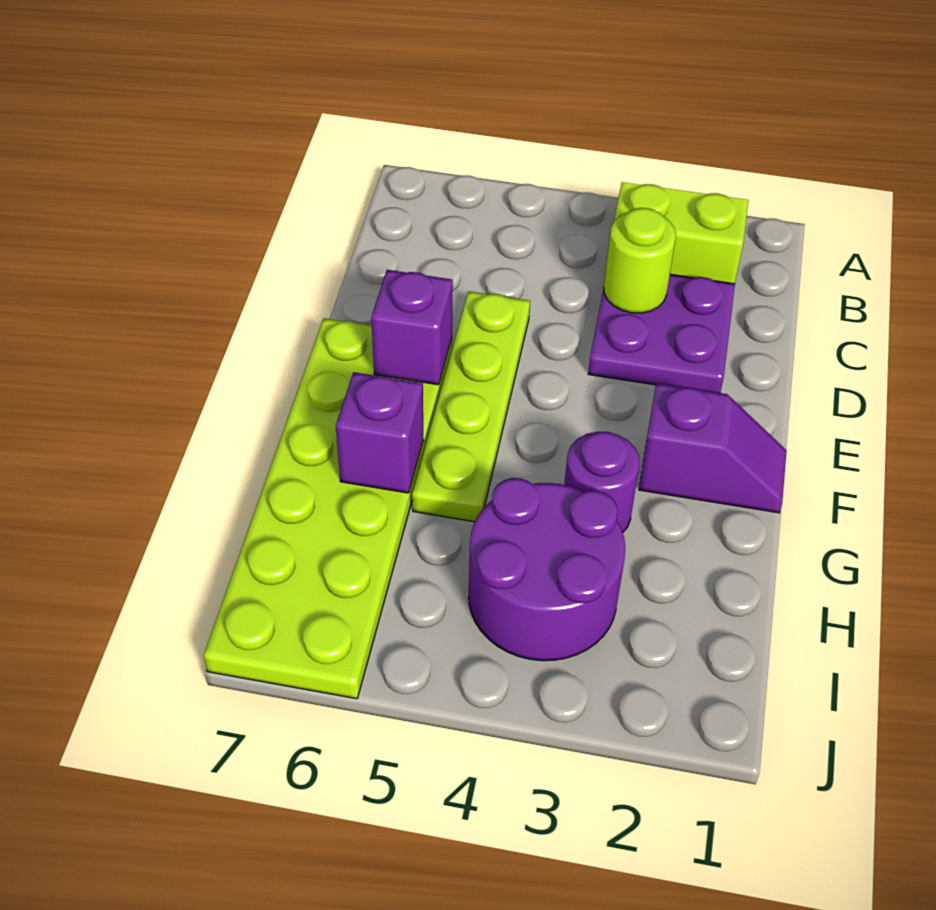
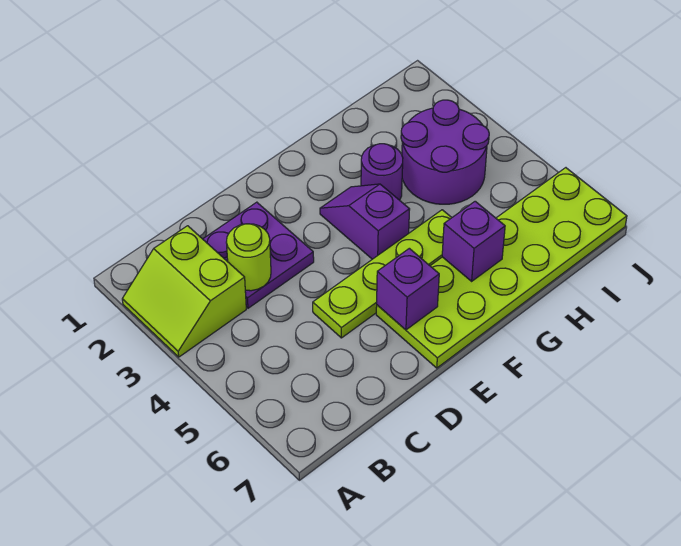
purple slope F1:F2 level 1 top 2 -> purple slope F3:F4 level 1 top 4

